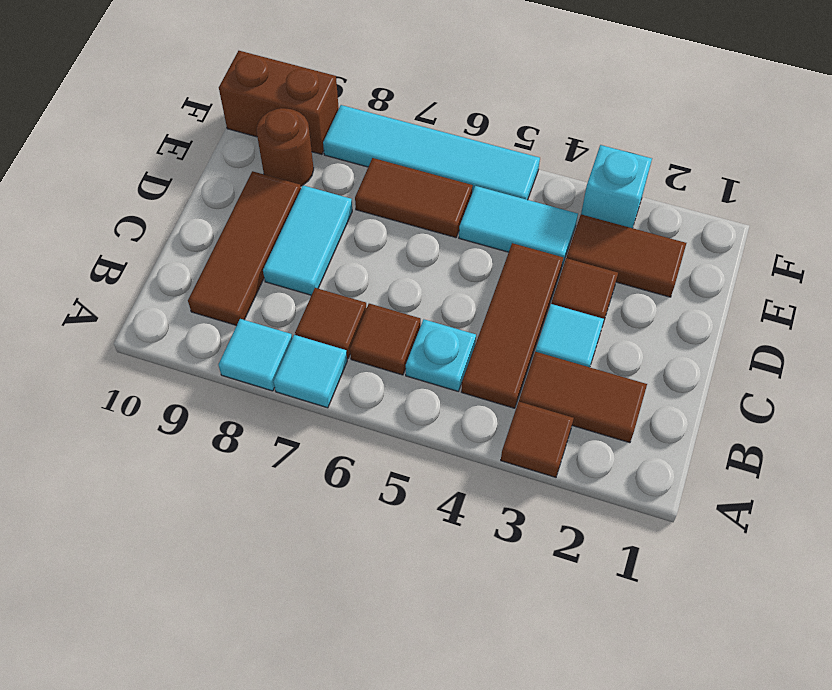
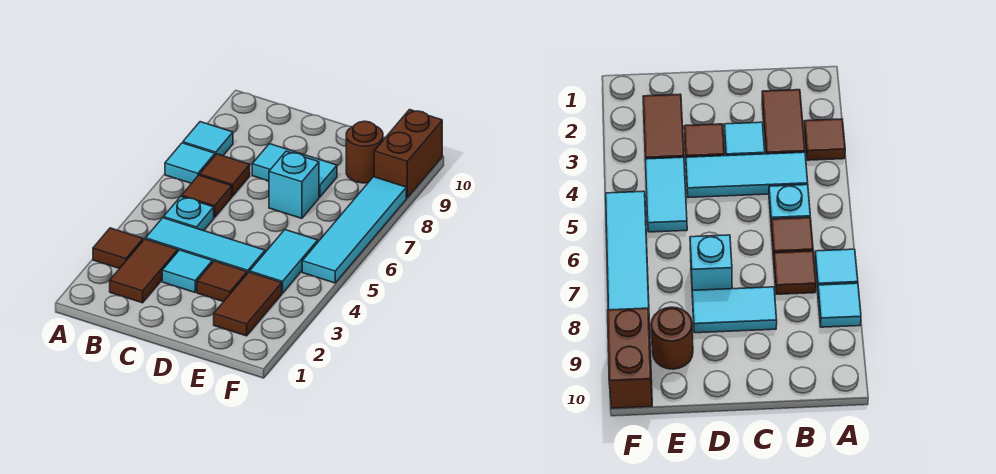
brown tile B4:D4 level 1 -> cyan tile B4:D4 level 1
brown tile B9:D9 level 1 -> none
brown tile E6:E7 level 1 -> none
cyan brick F3 level 1 -> cyan brick D7 level 1

